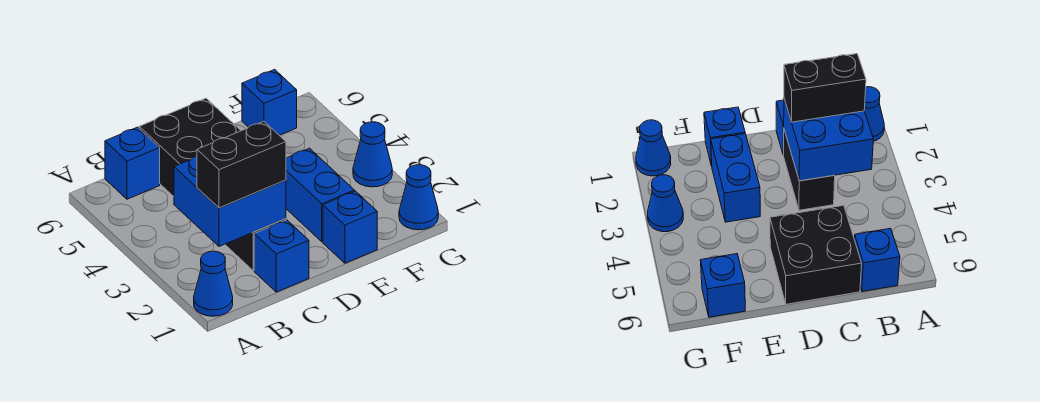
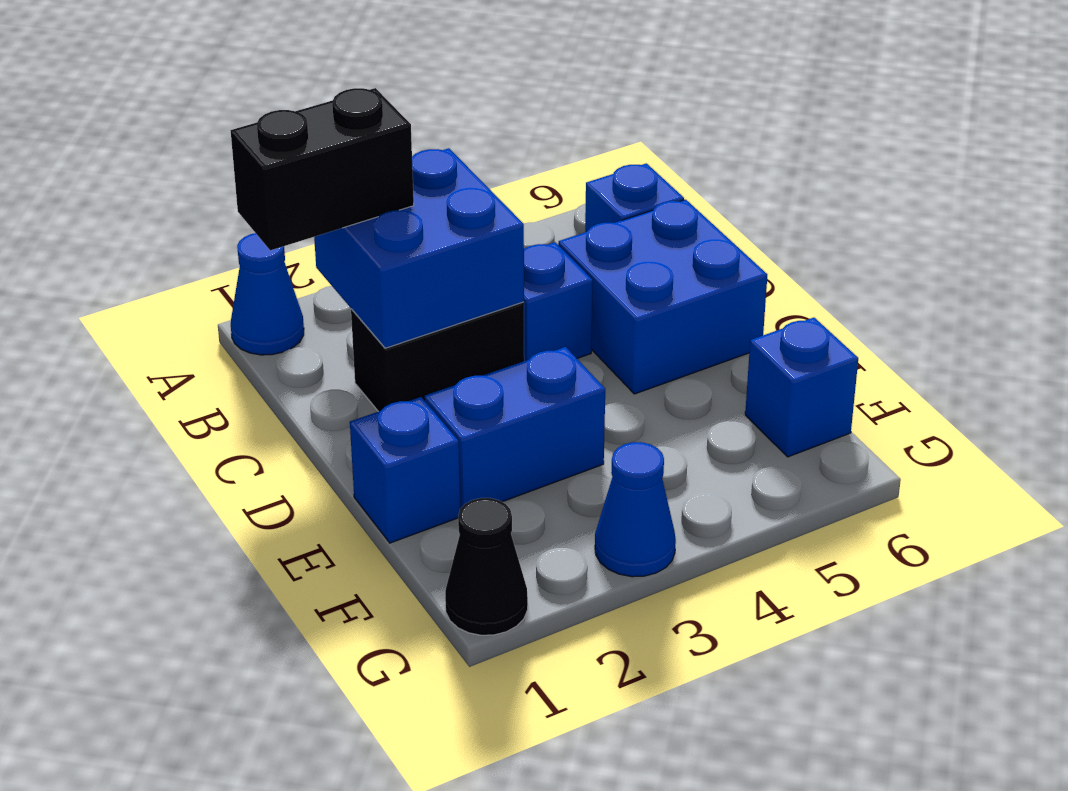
black brick B2:C2 level 3 -> black brick B1:B2 level 3
blue brick C1 level 1 -> blue brick C4 level 1
black brick C5:D6 level 1 -> blue brick C5:D6 level 1
blue cone G1 level 1 -> black cone G1 level 1

